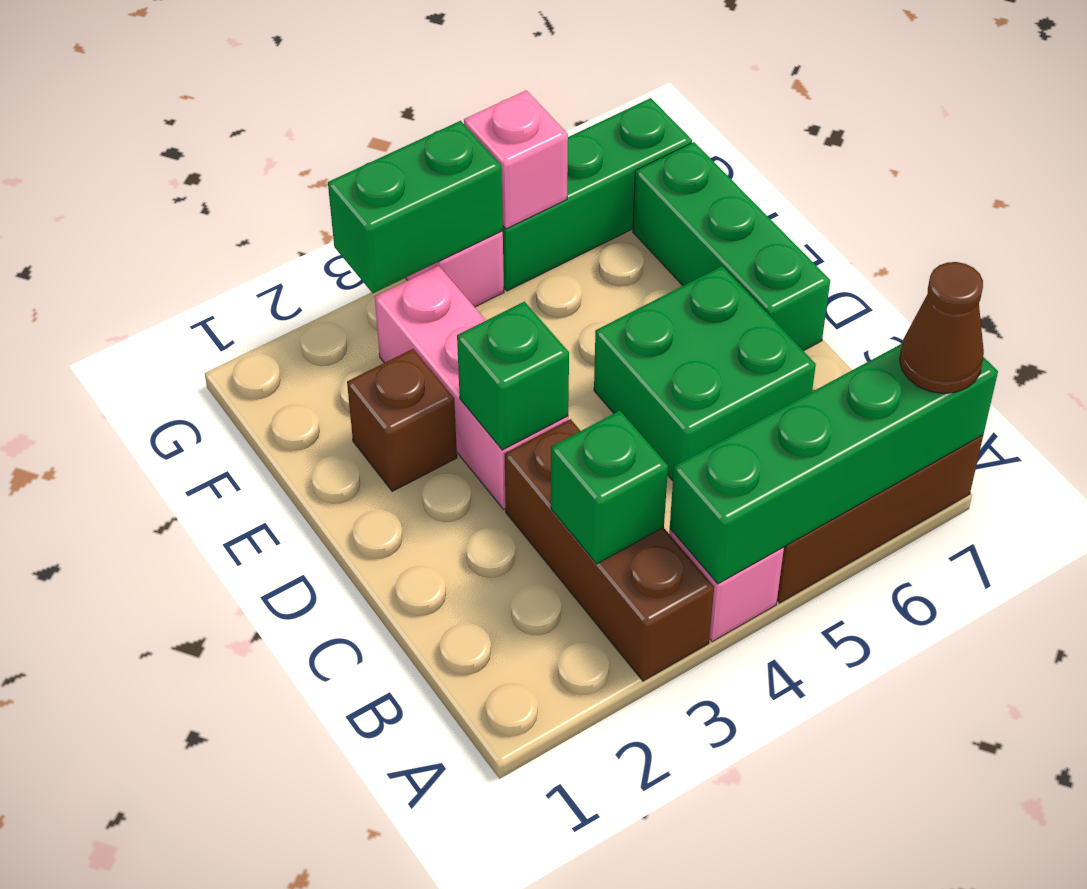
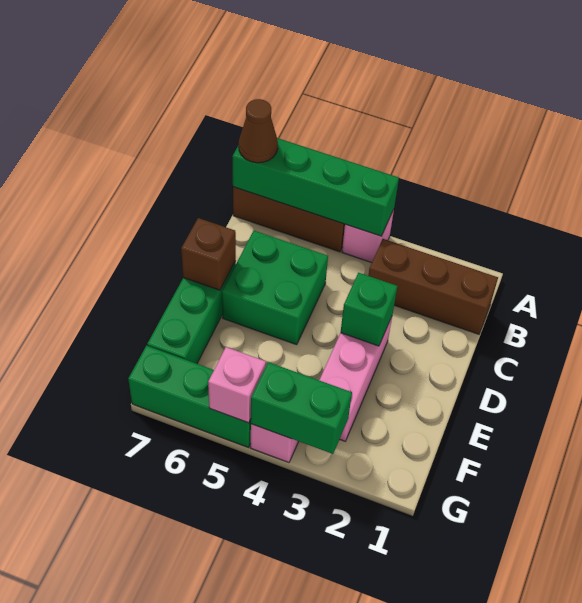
brown brick A3:C3 level 1 -> brown brick B1:B3 level 1
green brick B3 level 2 -> none
brown brick E2 level 1 -> brown brick D7 level 2

